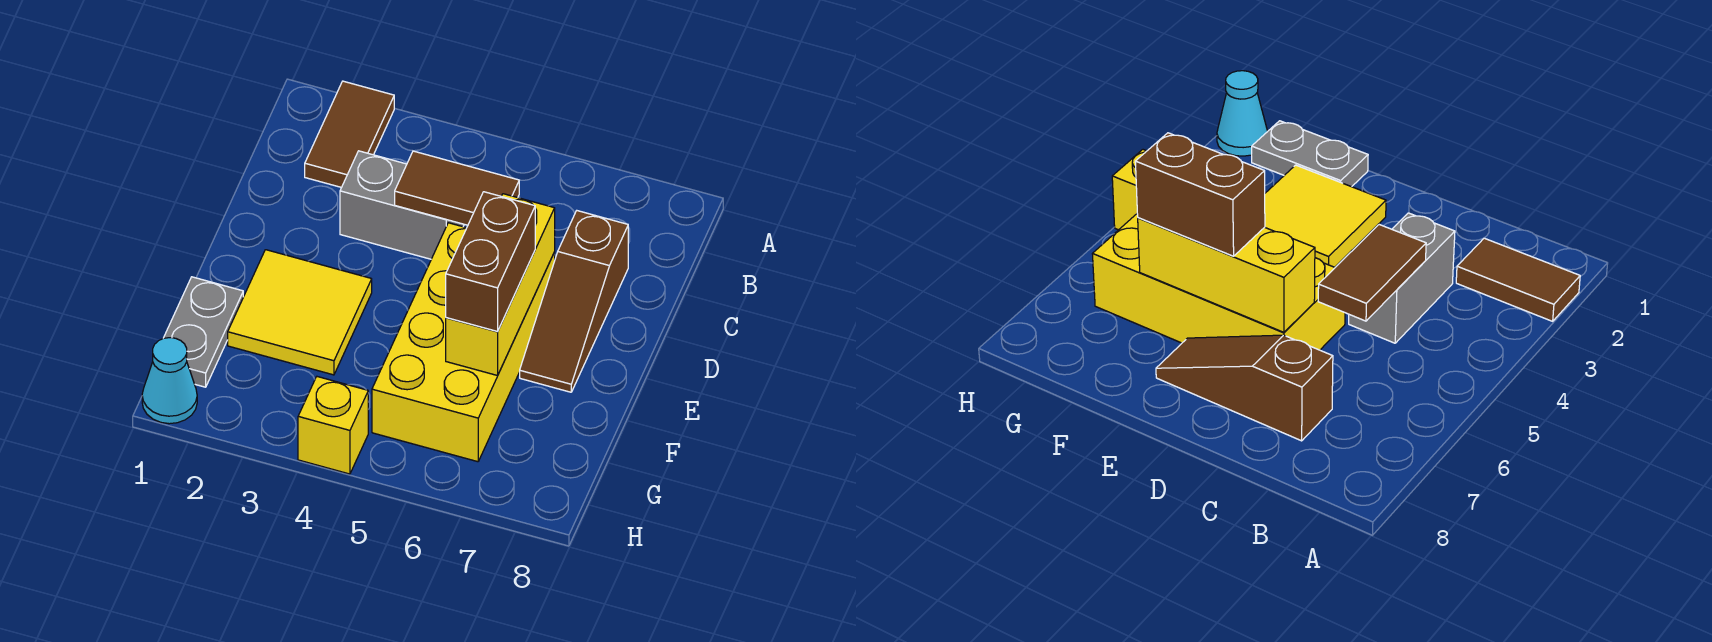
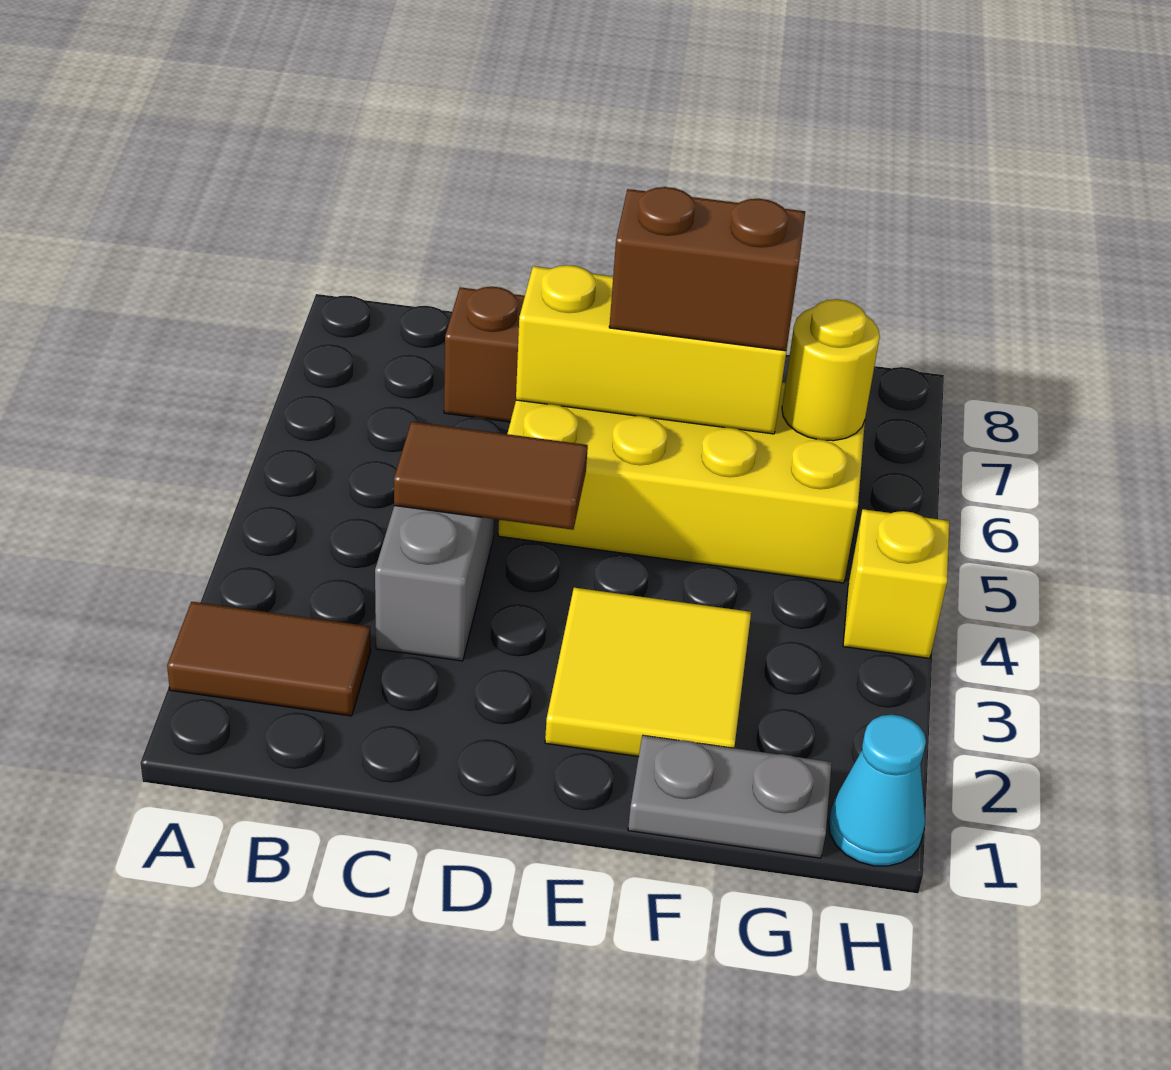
brown tile C4:C5 level 2 -> brown tile C4:D4 level 2
none -> yellow round brick G6 level 2

